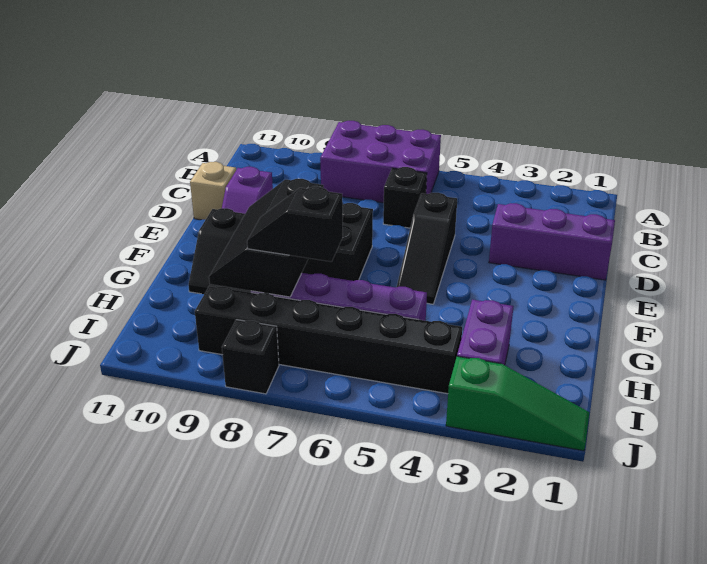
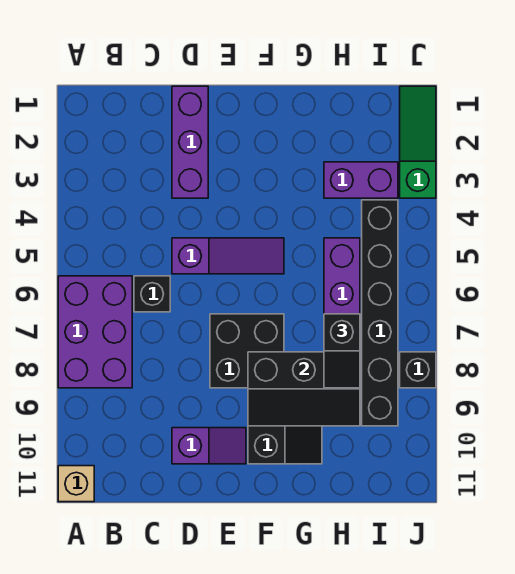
black slope D5:F5 level 1 top D -> purple slope D5:F5 level 1 top D
tan brick D11 level 1 -> tan brick A11 level 1

